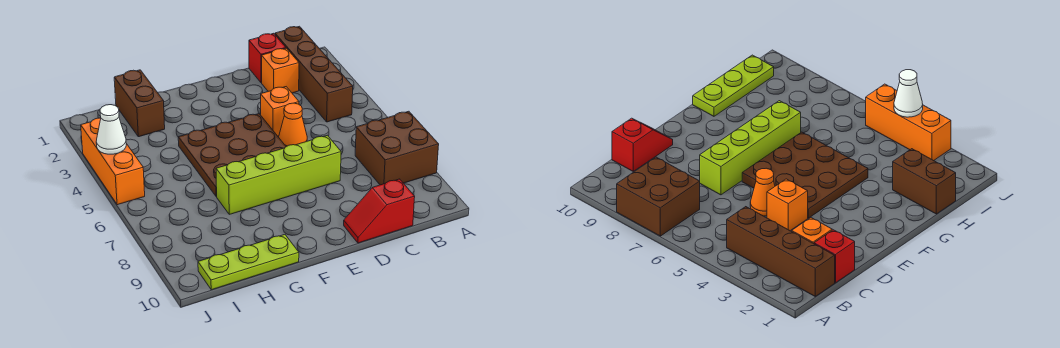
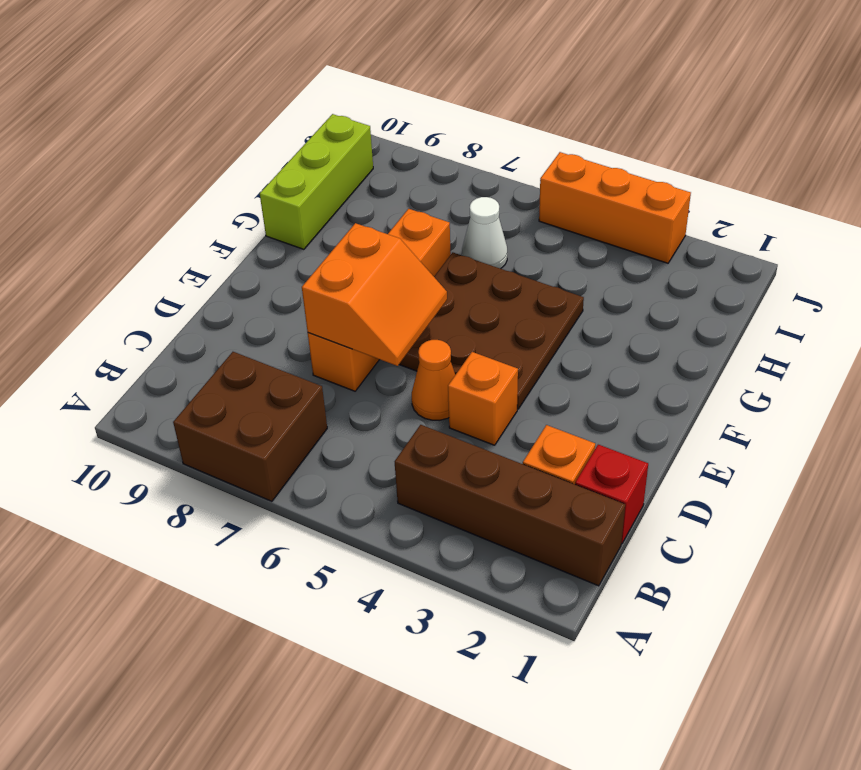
red slope C10:D10 level 1 top C -> none
none -> orange slope D6:E7 level 2 top 7
lime brick D7:G7 level 1 -> orange brick D7:G7 level 1
lime plate G10:I10 level 1 -> lime brick G10:I10 level 1
brown brick H1:H2 level 1 -> none
white cone J4 level 2 -> white cone H6 level 1

